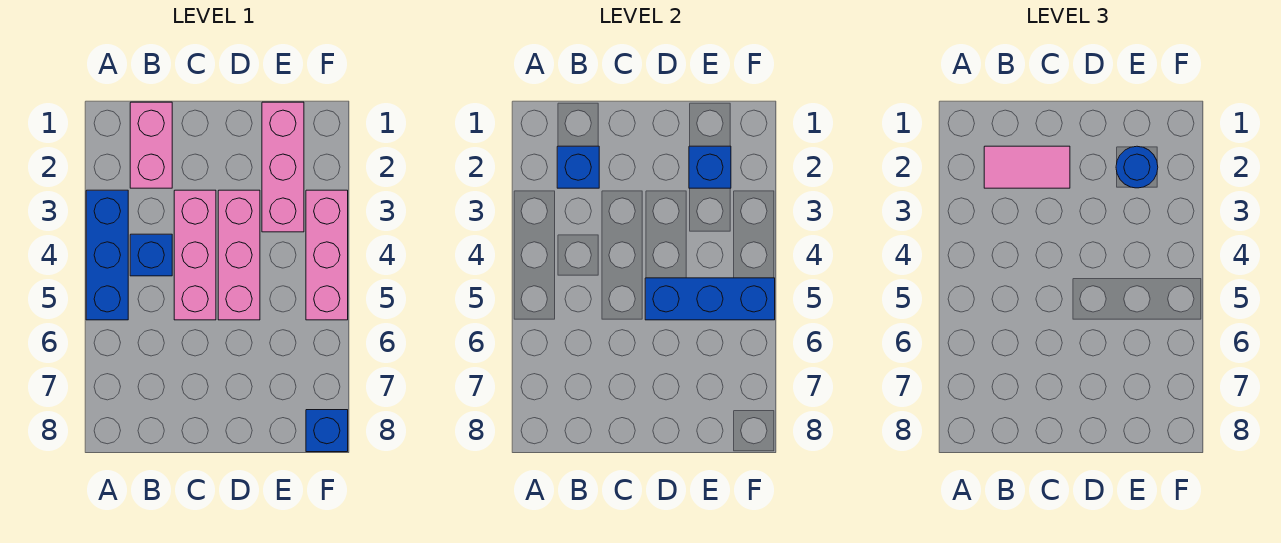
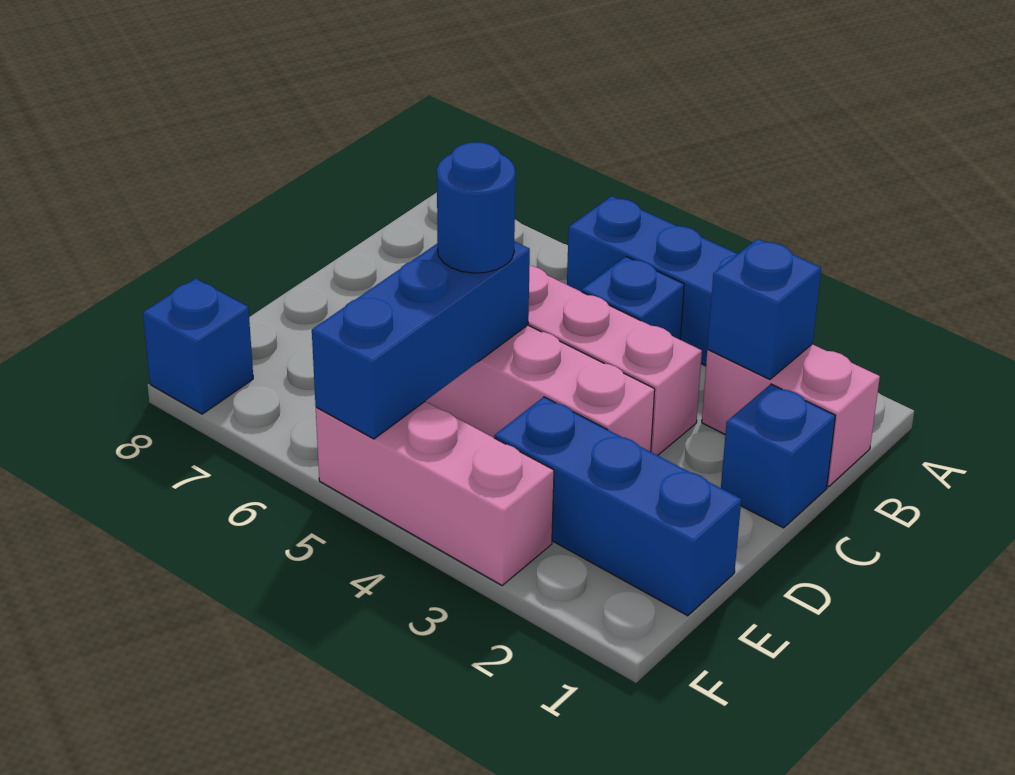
pink tile B2:C2 level 3 -> none
pink brick E1:E3 level 1 -> blue brick E1:E3 level 1
blue brick E2 level 2 -> blue brick C1 level 1
blue round brick E2 level 3 -> blue round brick D5 level 3

